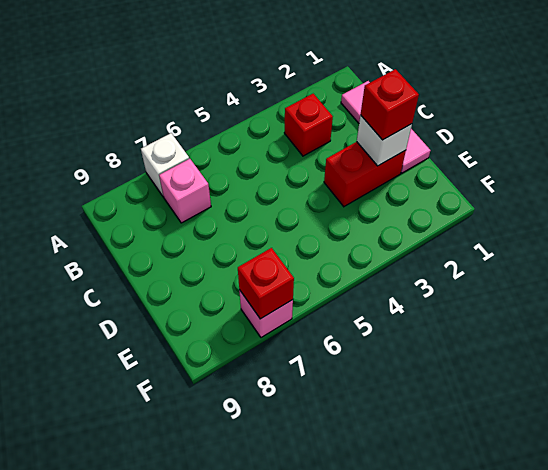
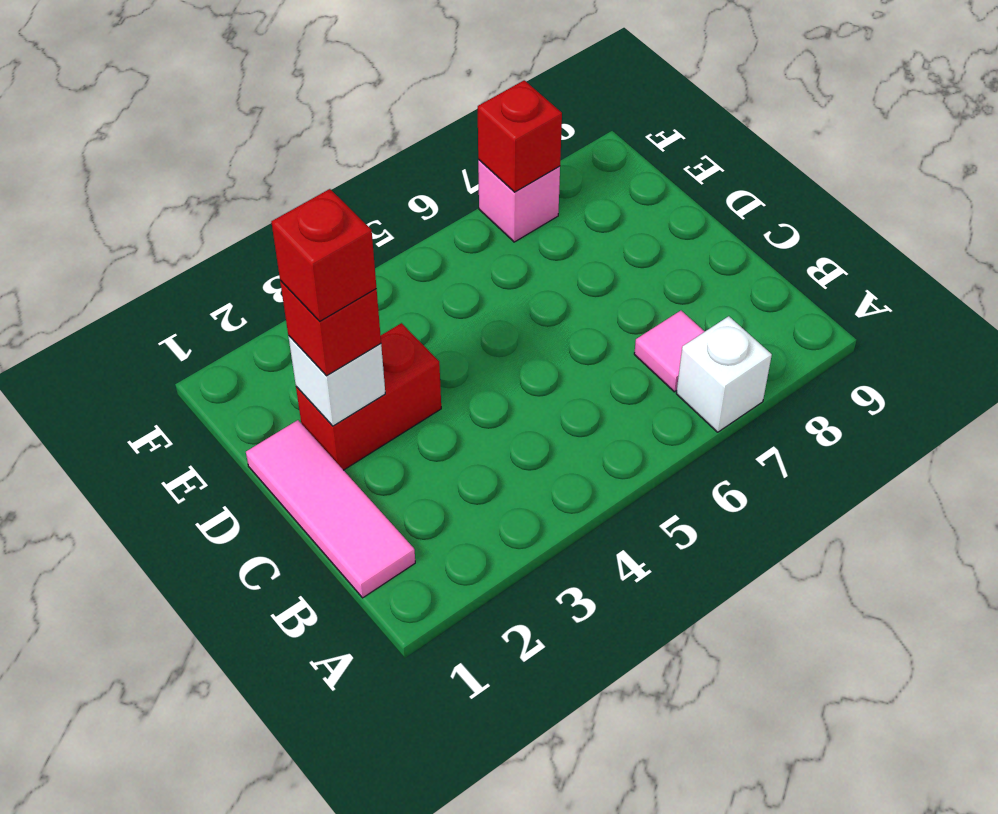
red brick B3 level 1 -> red brick D2 level 4
pink brick B7 level 1 -> pink tile B7 level 1

